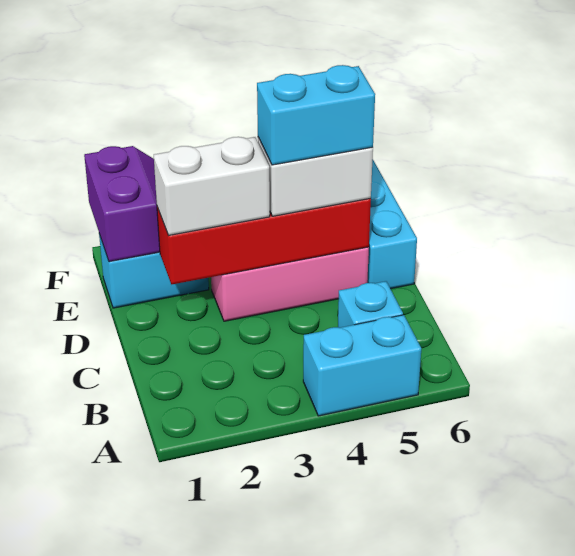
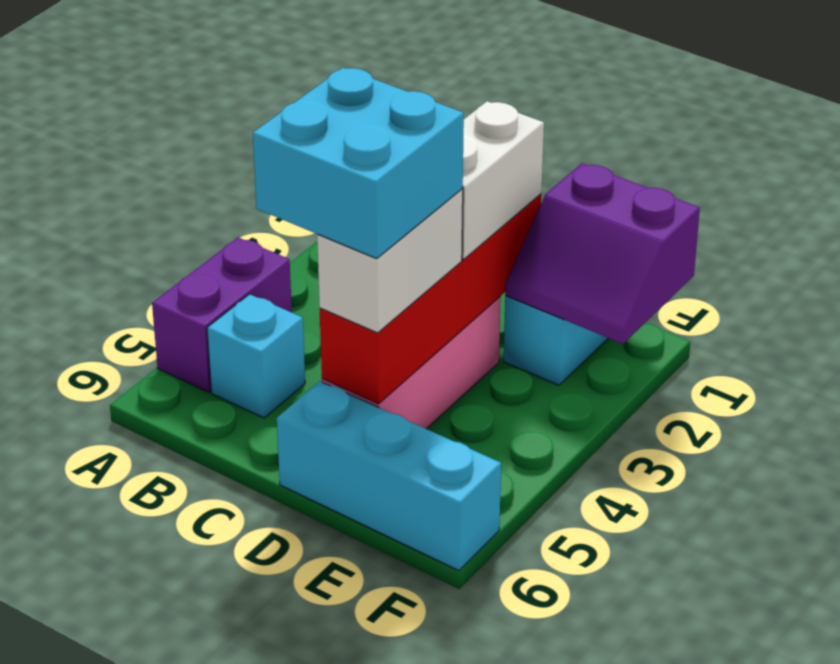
cyan brick A4:A5 level 1 -> purple brick A4:A5 level 1
cyan brick D4:D5 level 4 -> cyan brick C4:D5 level 4

